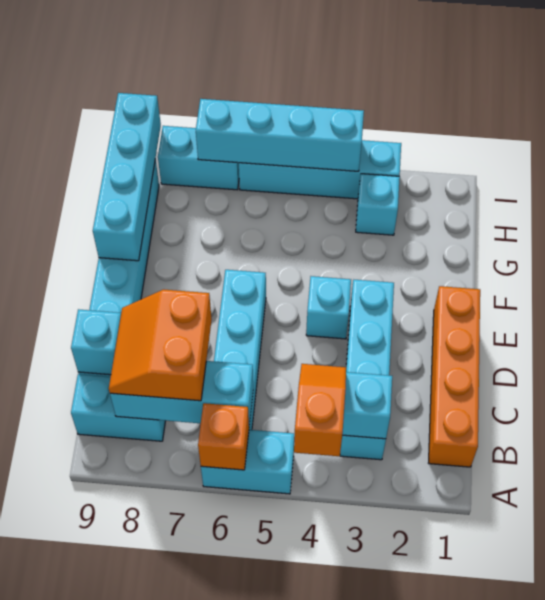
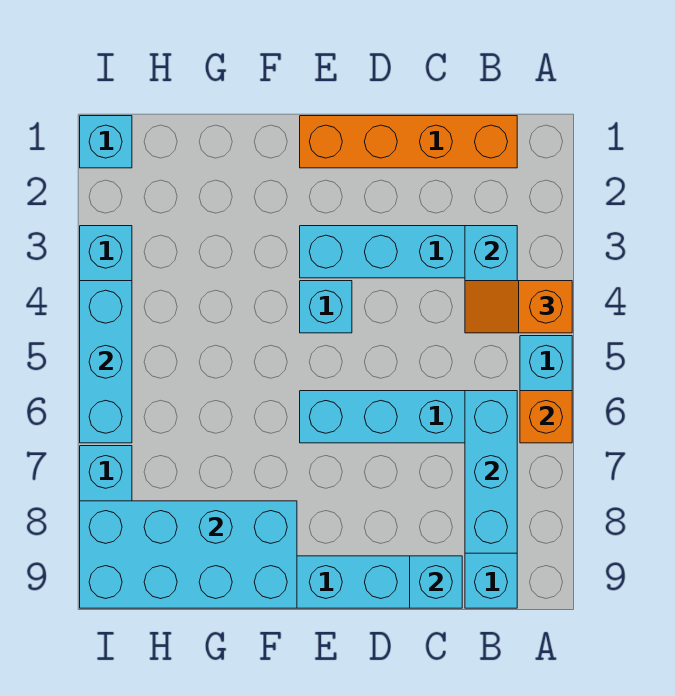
orange slope B7:C8 level 3 top 7 -> none
cyan brick F9:I9 level 2 -> cyan brick F8:I9 level 2
cyan brick H3 level 1 -> cyan brick I1 level 1
cyan brick I4:I7 level 2 -> cyan brick I4:I6 level 2

